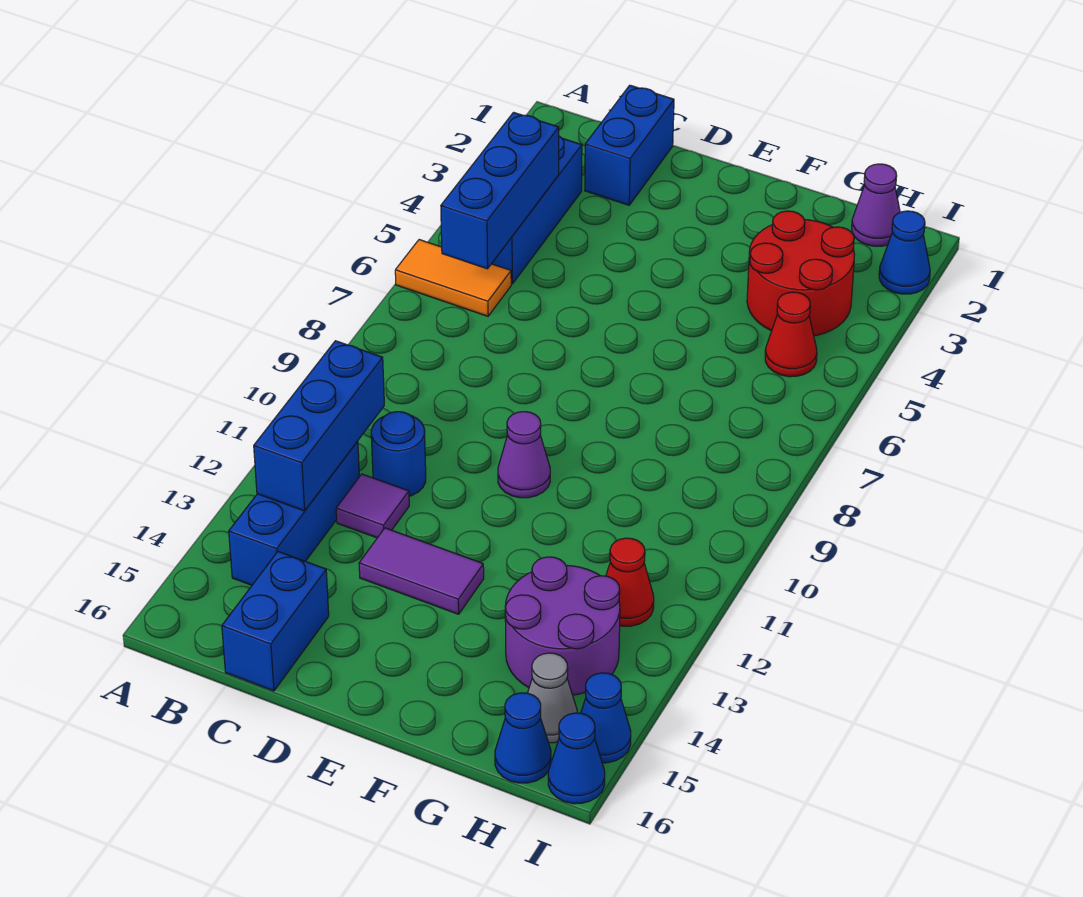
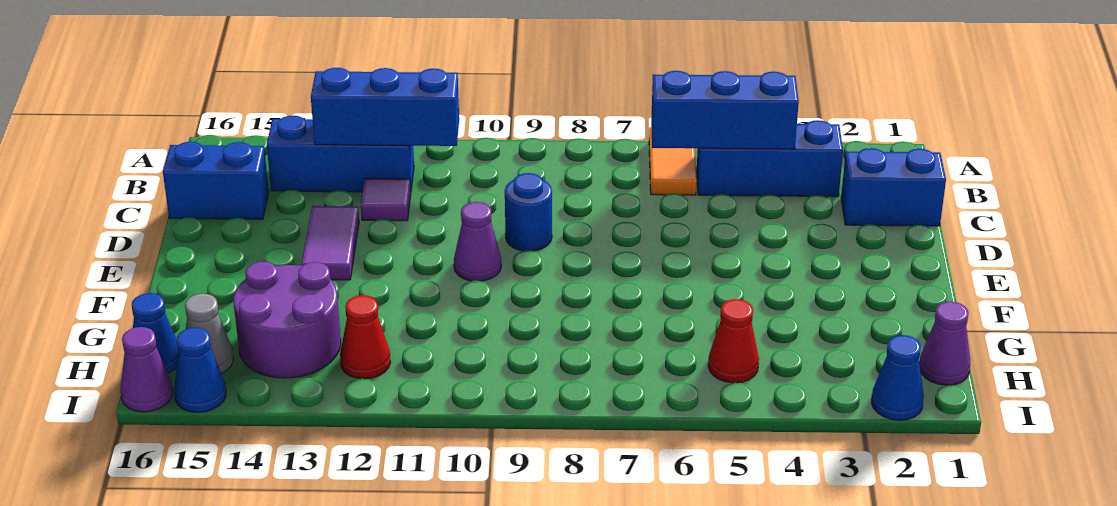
blue round brick C11 level 1 -> blue round brick D9 level 1
red round brick G3:H4 level 1 -> none
blue cone I16 level 1 -> purple cone I16 level 1

